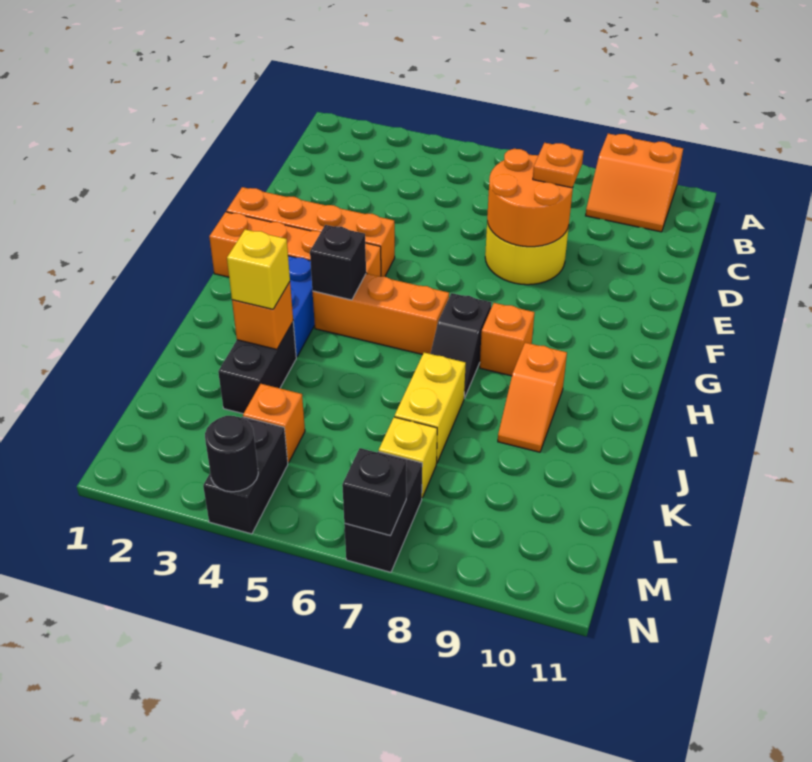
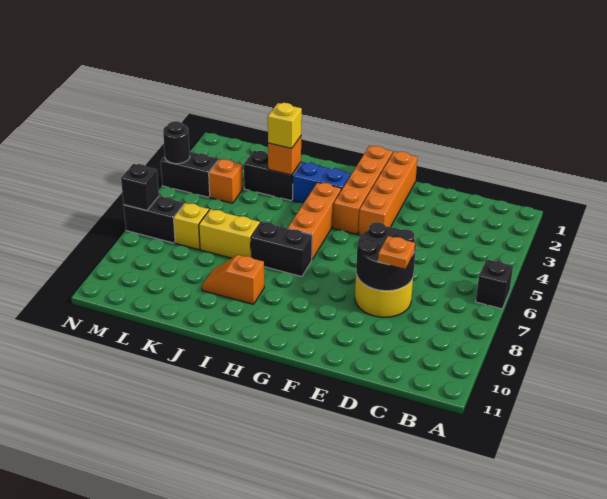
orange slope A9:B10 level 1 top A -> none
orange round brick D7:E8 level 2 -> black round brick D7:E8 level 2
black brick H4 level 2 -> black brick A6 level 1
black slope H7:I7 level 1 top H -> black brick H7:I7 level 1
orange brick H8 level 1 -> none

